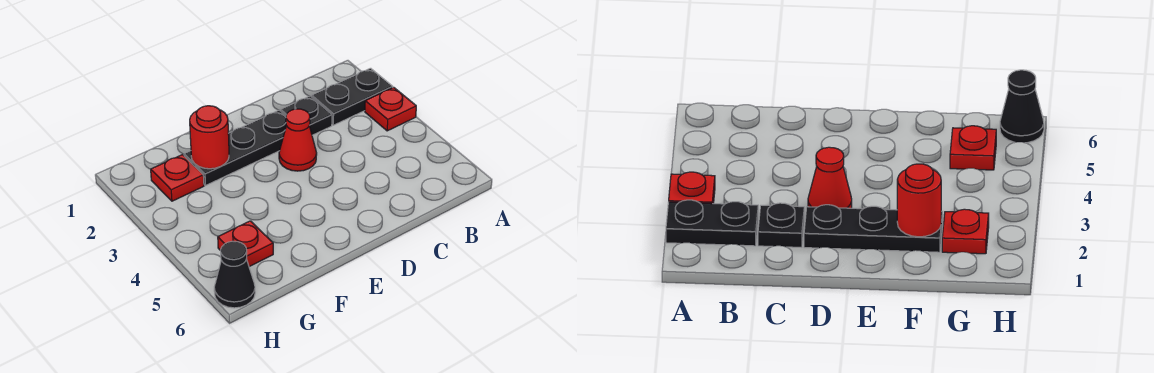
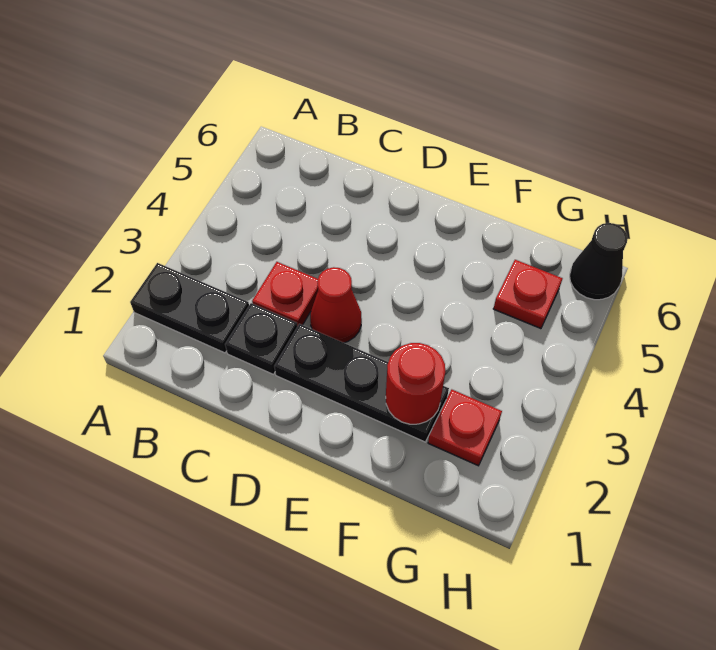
red plate A3 level 1 -> red plate C3 level 1

